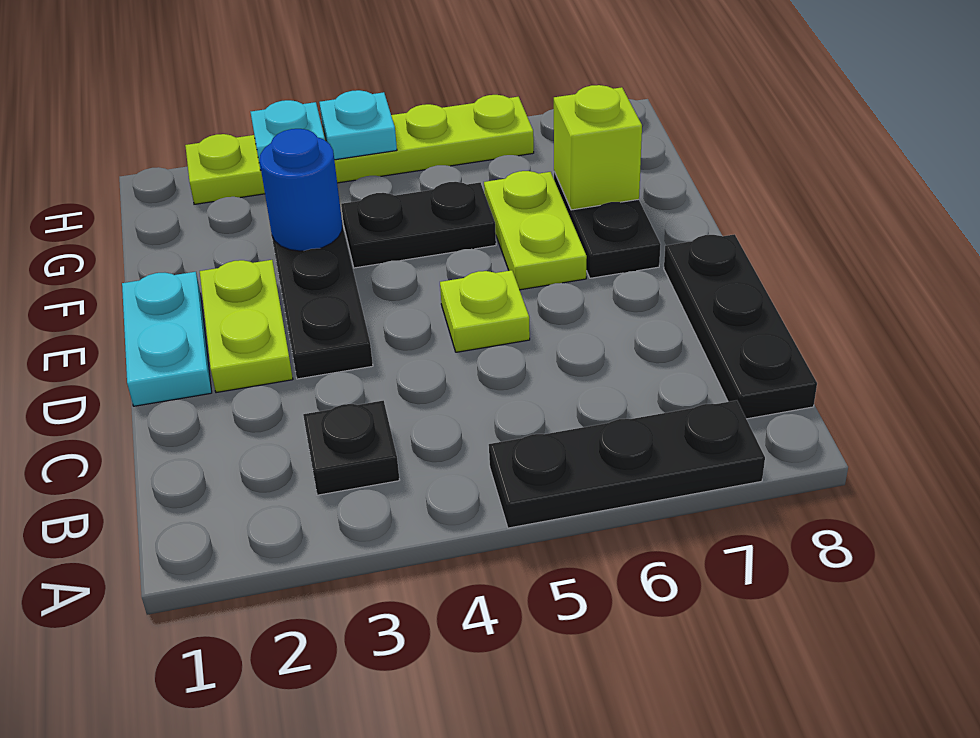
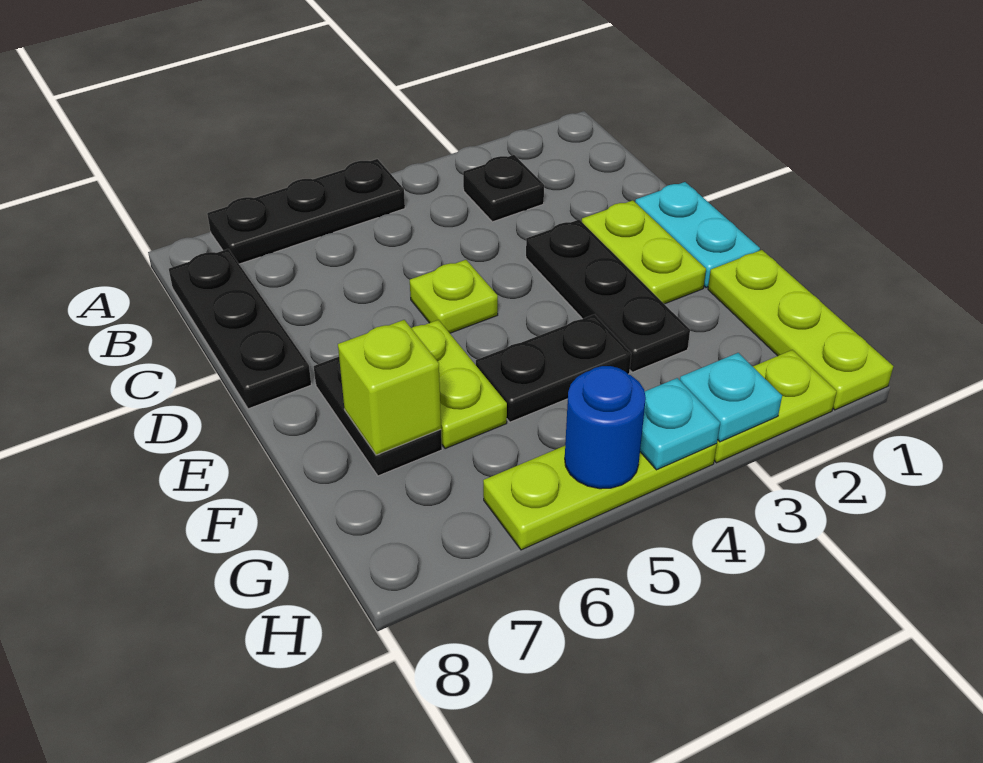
none -> lime plate F1:H1 level 1
blue round brick F3 level 2 -> blue round brick H5 level 2

